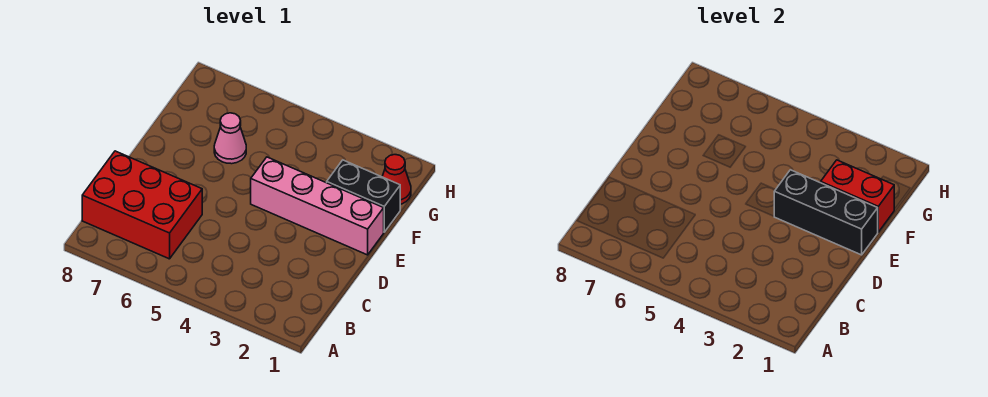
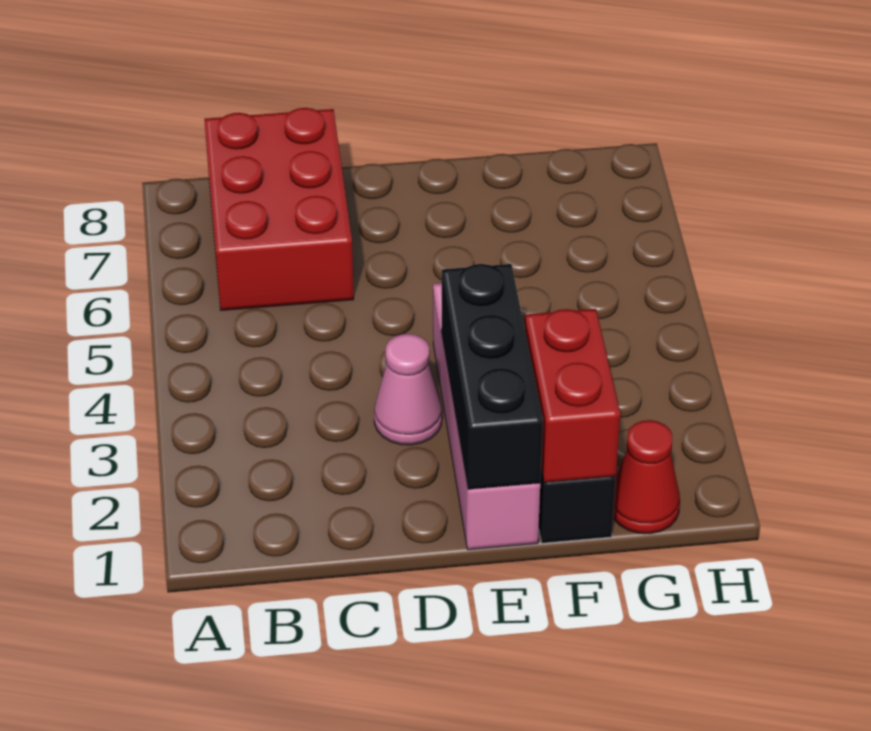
pink cone F6 level 1 -> pink cone D3 level 1

